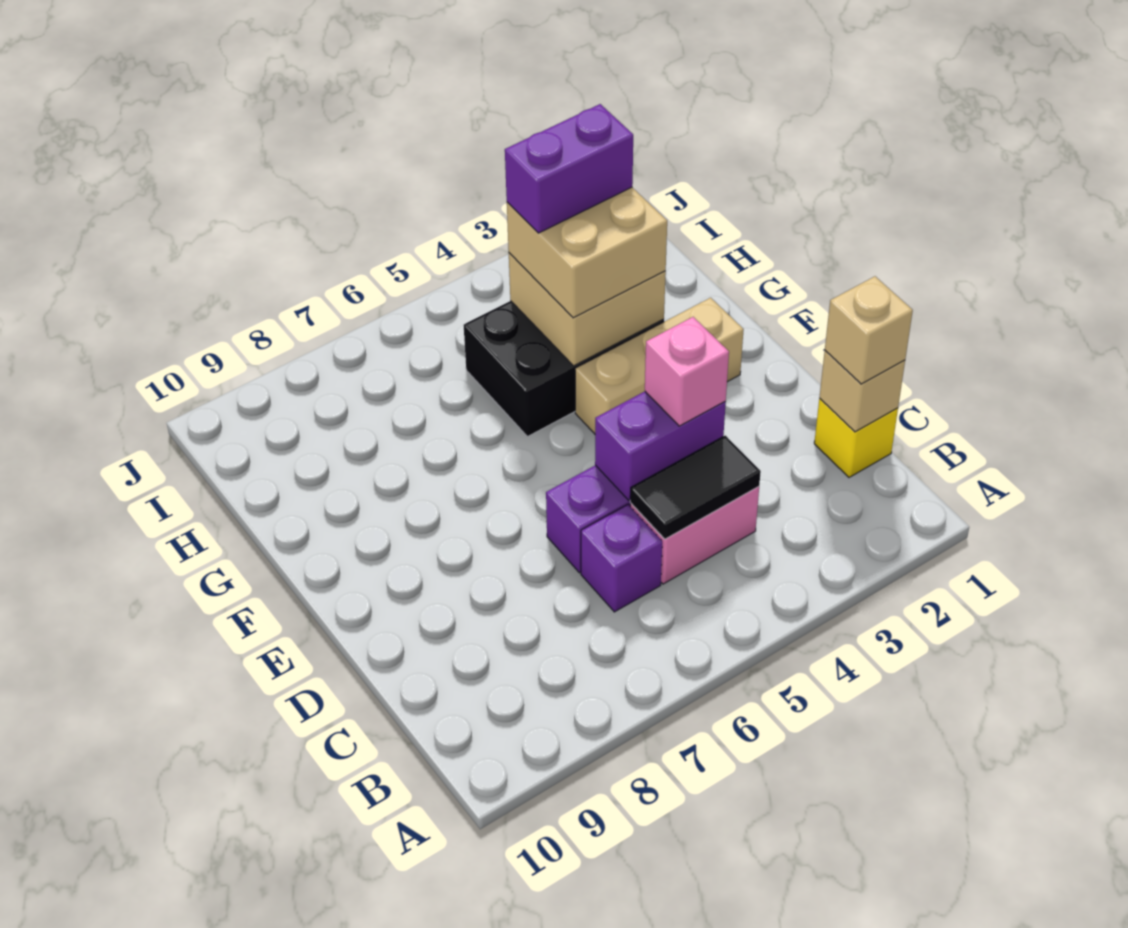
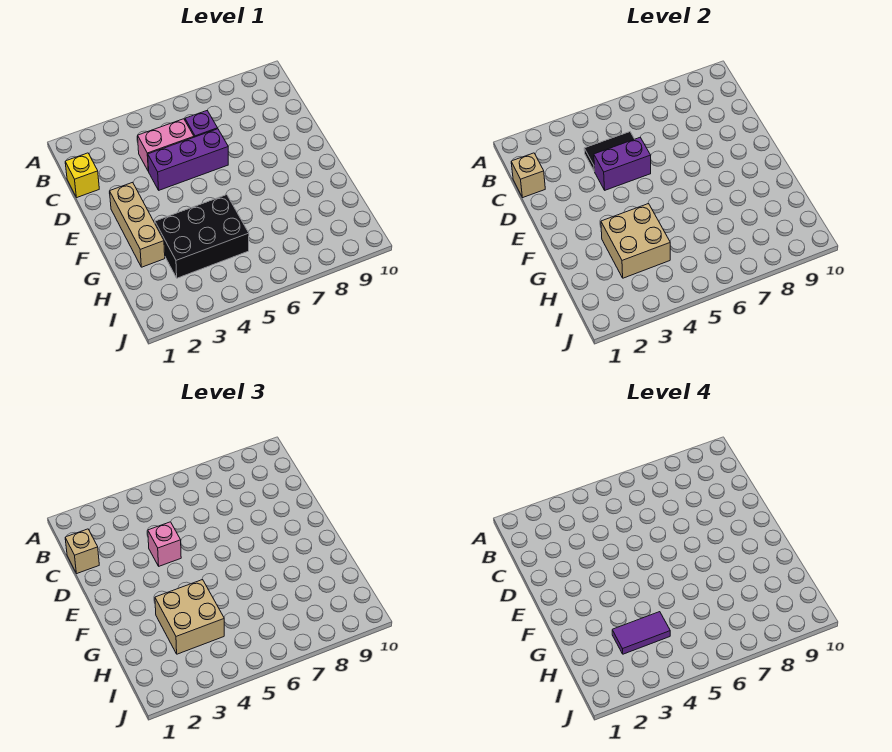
tan brick F2:F4 level 1 -> tan brick E2:G2 level 1
purple brick H3:H4 level 4 -> purple tile H3:H4 level 4

